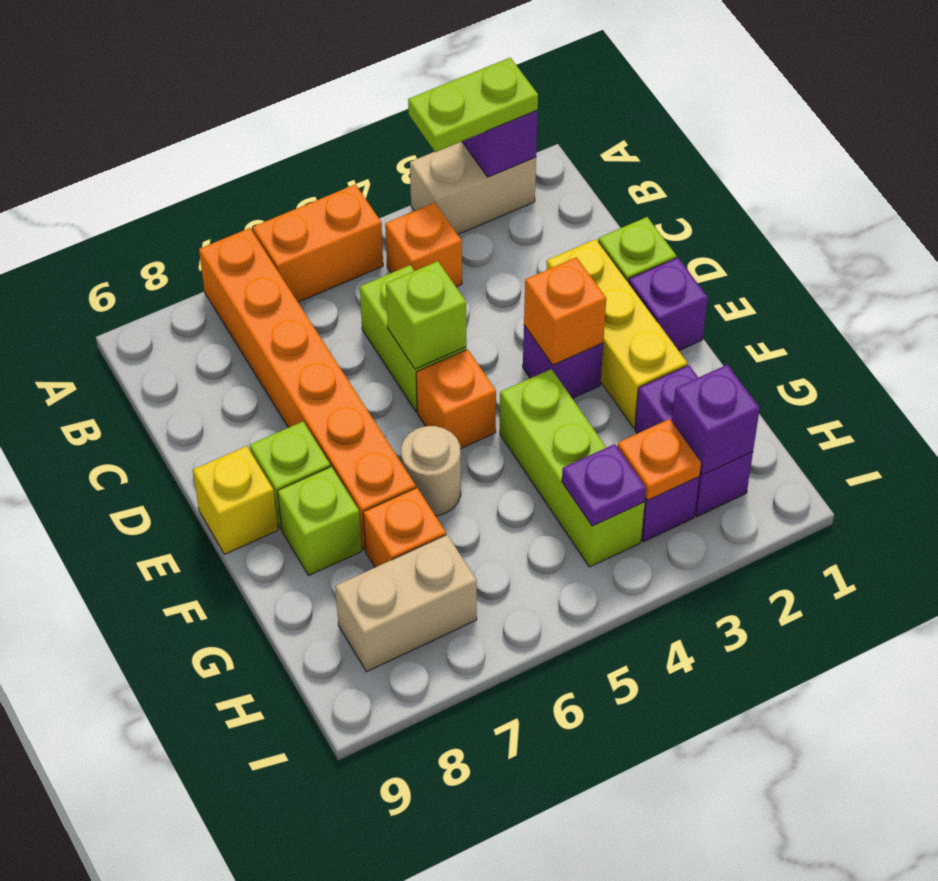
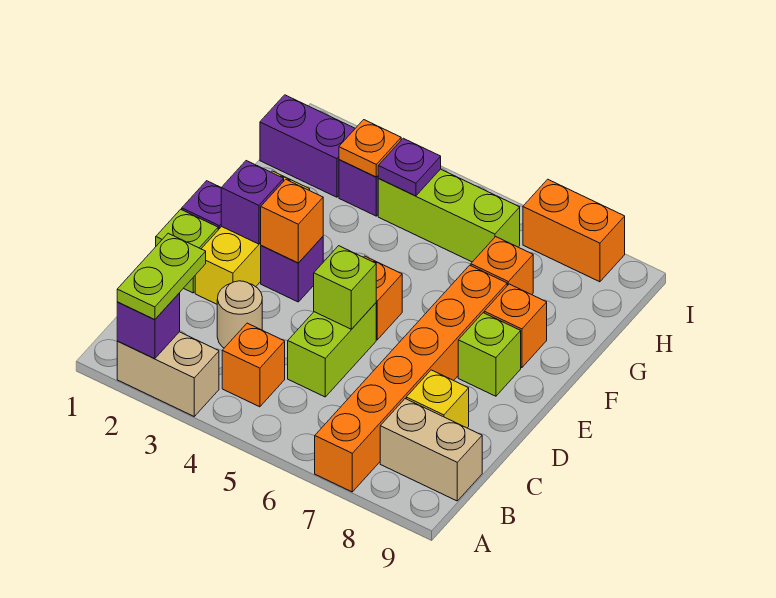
lime plate A2:A3 level 3 -> lime plate A2:B2 level 3
orange brick A5:A6 level 1 -> orange brick I7:I8 level 1
yellow brick E9 level 1 -> yellow brick C8 level 1
lime brick F4:H4 level 1 -> lime brick H4:H6 level 1
tan round brick F6 level 1 -> tan round brick C3 level 1
lime brick F8 level 1 -> orange brick F8 level 1
purple brick G2:H2 level 1 -> purple brick H1:H2 level 1
purple brick H2 level 2 -> purple brick E2 level 2
tan brick H7:H8 level 1 -> tan brick B8:B9 level 1

